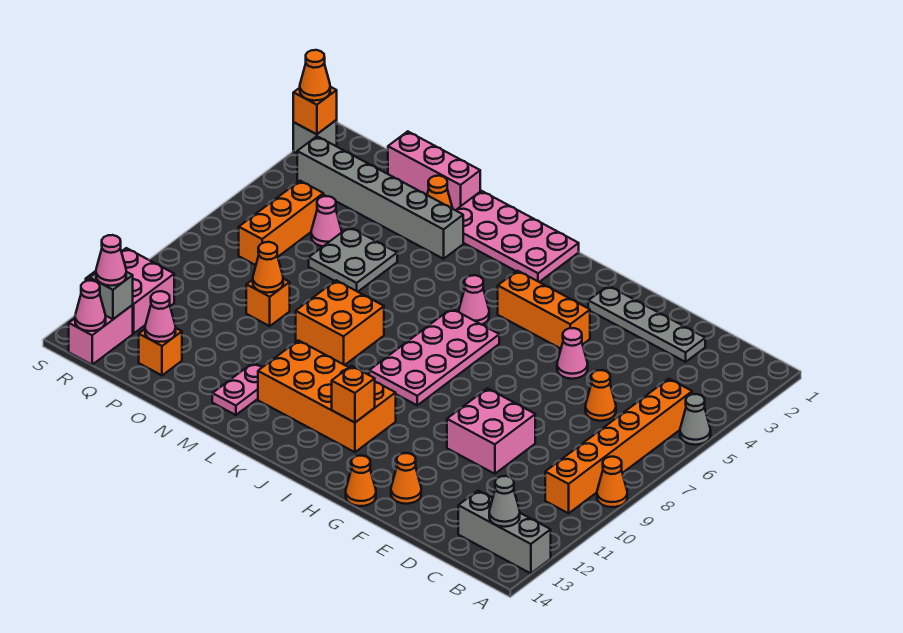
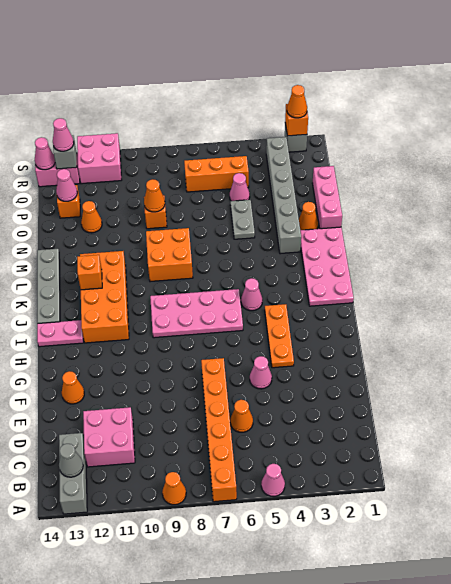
grey cone A5 level 1 -> pink cone A5 level 1
orange brick B5:B10 level 1 -> orange brick A7:F7 level 1
grey plate D2:G2 level 1 -> grey plate J14:M14 level 1
pink brick E9:F10 level 1 -> pink brick C11:D12 level 1
orange brick G4:I4 level 1 -> orange plate G4:I4 level 1
orange cone G14 level 1 -> orange cone O12 level 1
orange brick I12 level 2 -> orange brick K12 level 2
pink plate M12:M13 level 1 -> pink plate I13:I14 level 1
grey plate N5:O6 level 1 -> grey plate N5:O5 level 1

